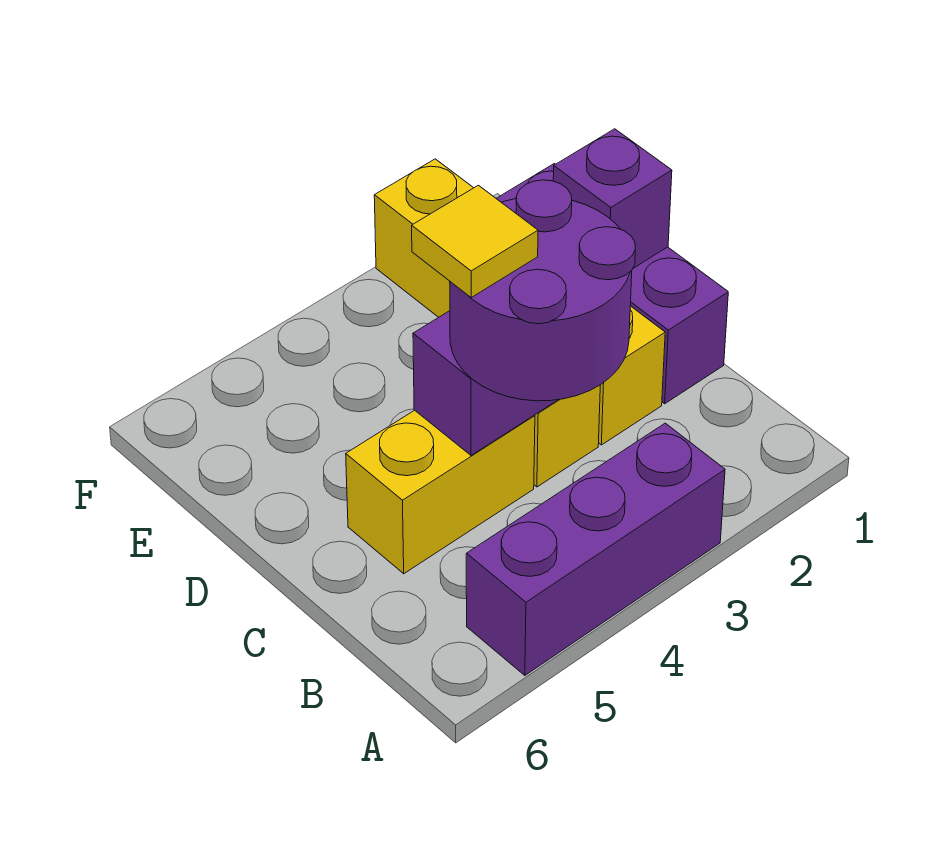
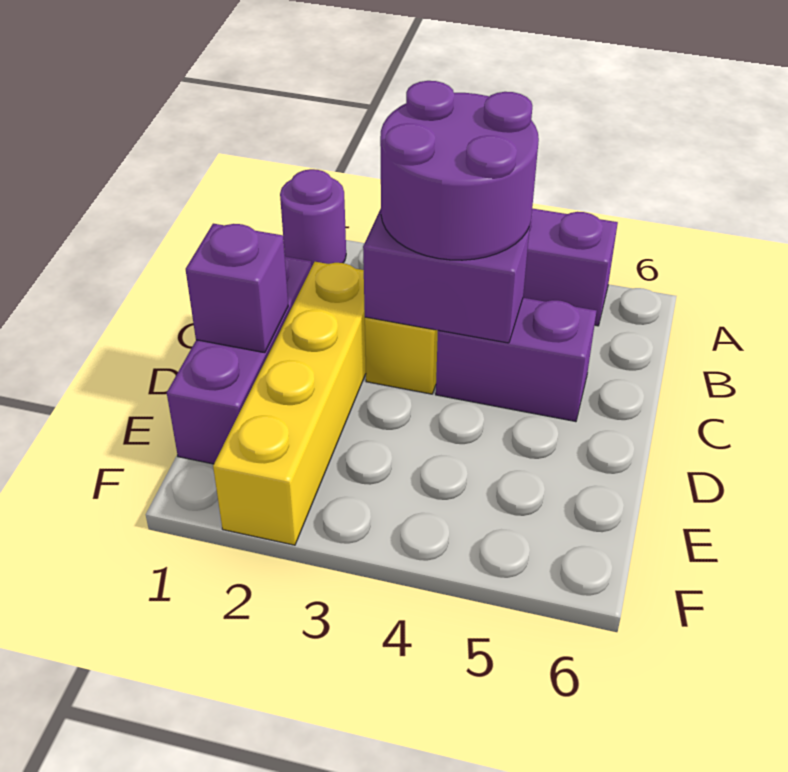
none -> purple round brick A1 level 1
yellow brick C4:C5 level 1 -> purple brick C4:C5 level 1
yellow tile C4 level 4 -> none

